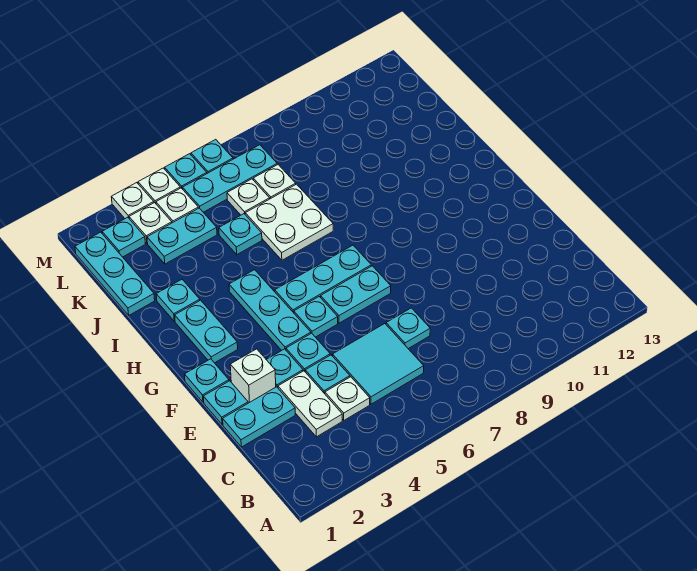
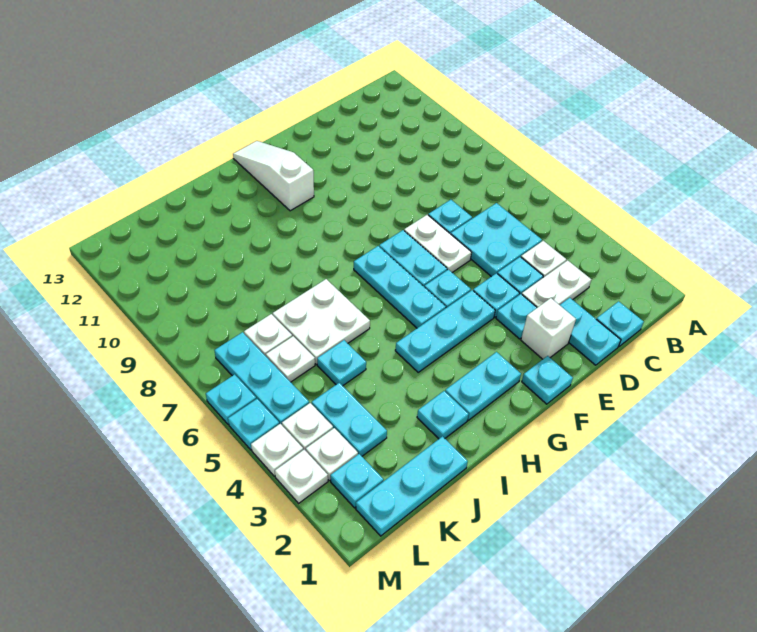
cyan tile C5:D6 level 1 -> cyan plate C5:D6 level 1
cyan plate E1 level 1 -> cyan plate C1 level 1
none -> white plate E6:E7 level 1
none -> white slope G11:G13 level 1 top 11

